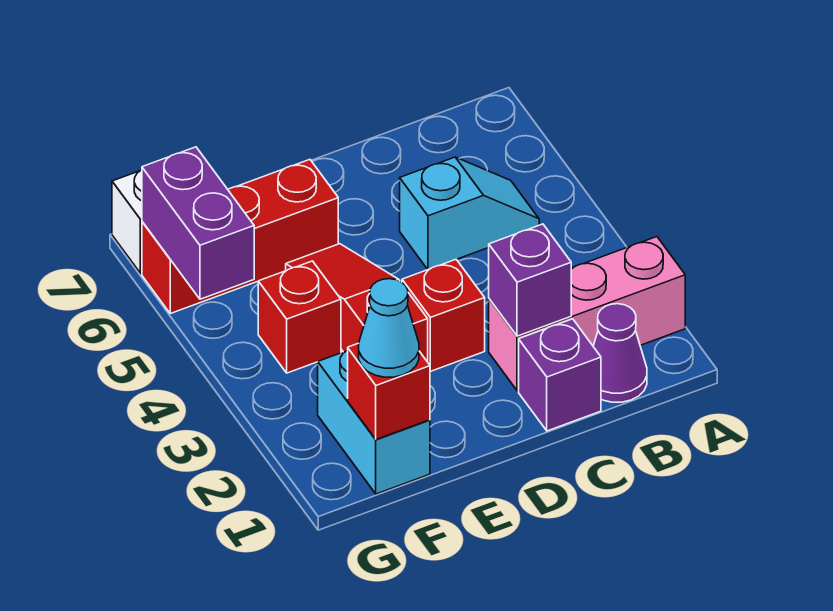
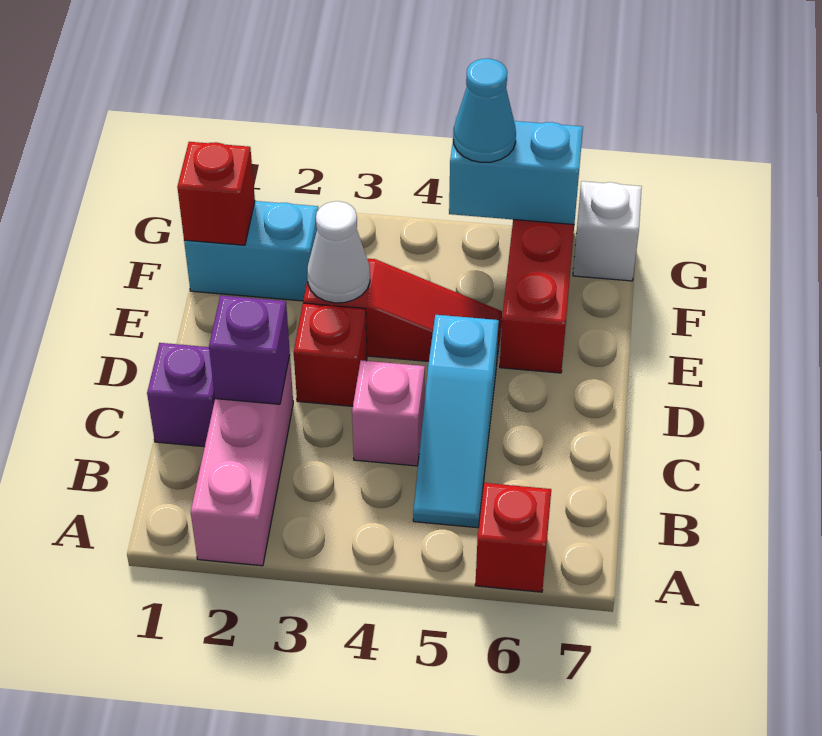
purple cone B1 level 1 -> none
cyan slope B5:C5 level 1 top C -> cyan slope B5:D5 level 1 top D
none -> pink brick C4 level 1
none -> white cone E3 level 2
cyan cone F1 level 3 -> cyan cone G5 level 3
red brick F4 level 1 -> red brick A6 level 1
purple brick G5:G6 level 2 -> cyan brick G5:G6 level 2

